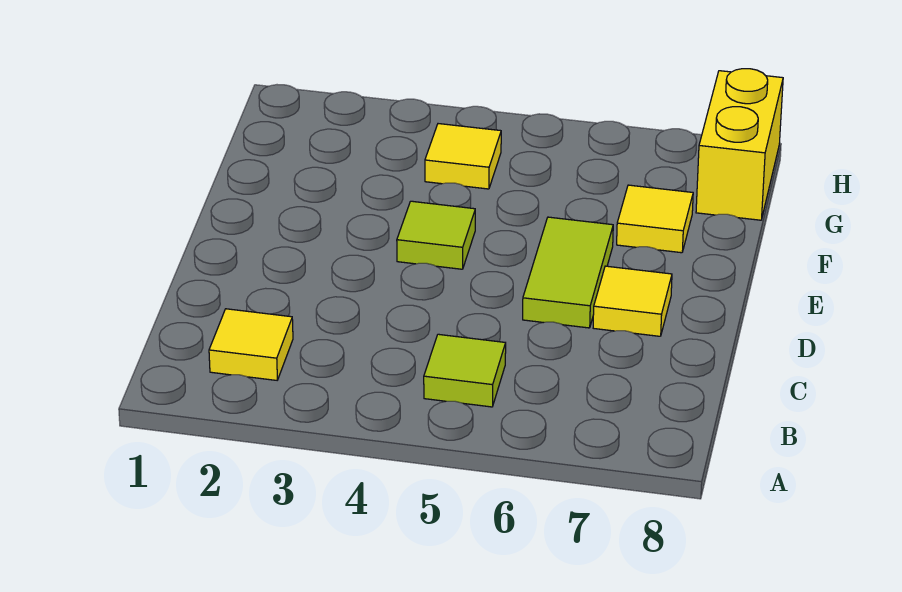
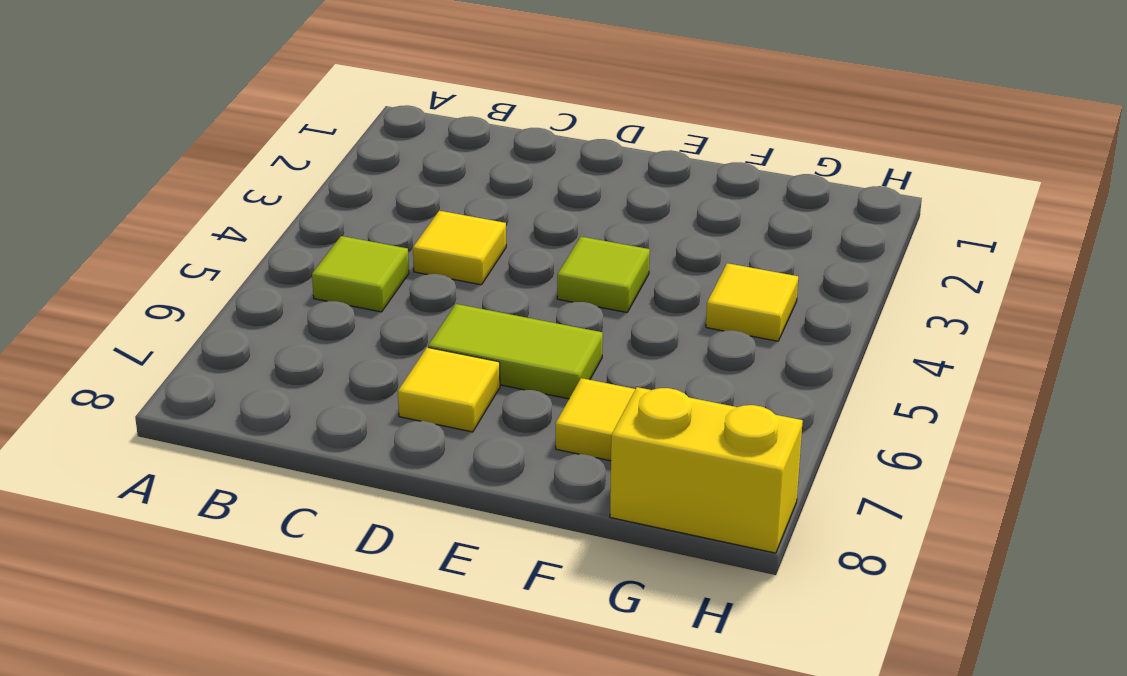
yellow tile B2 level 1 -> yellow tile C4 level 1

